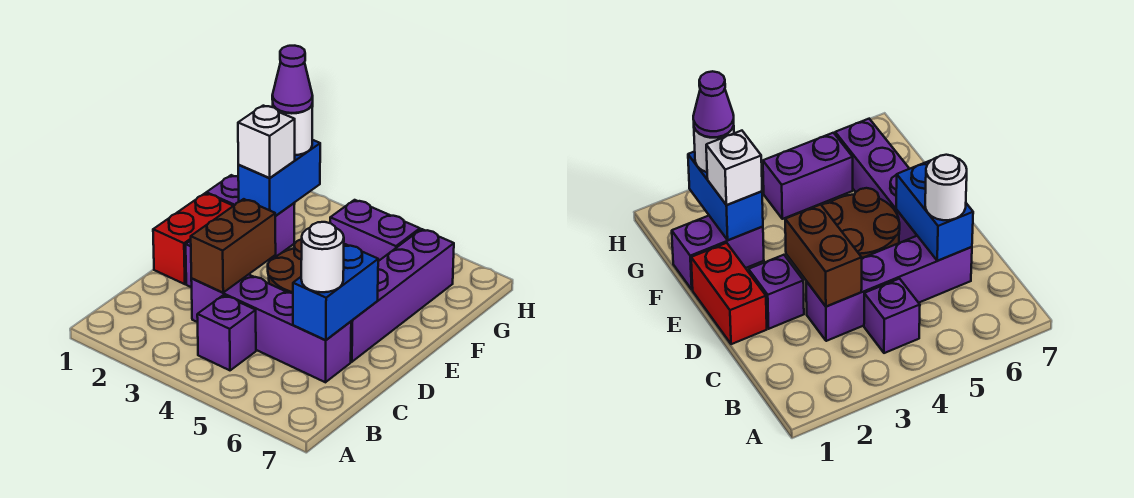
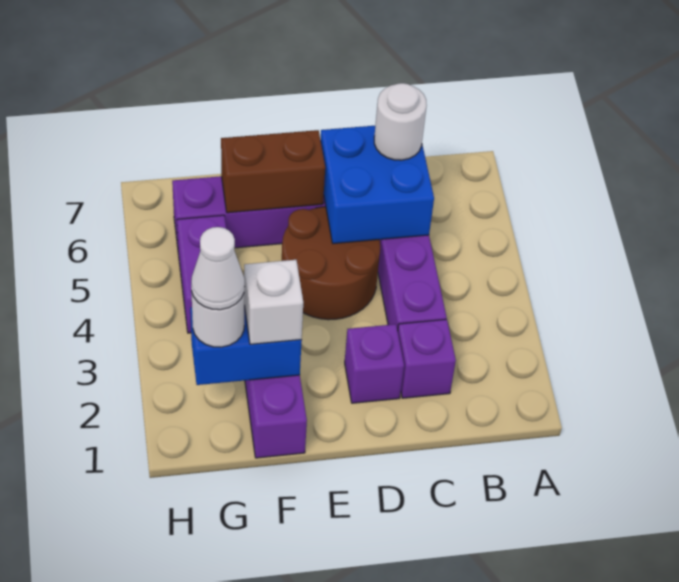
purple brick B4 level 1 -> purple brick C2 level 1
brown brick C3:D3 level 2 -> brown brick E6:F6 level 2
blue brick C6:D6 level 2 -> blue brick C5:D6 level 2
red brick D1:E1 level 1 -> none
purple cone G2 level 4 -> white cone G2 level 4

